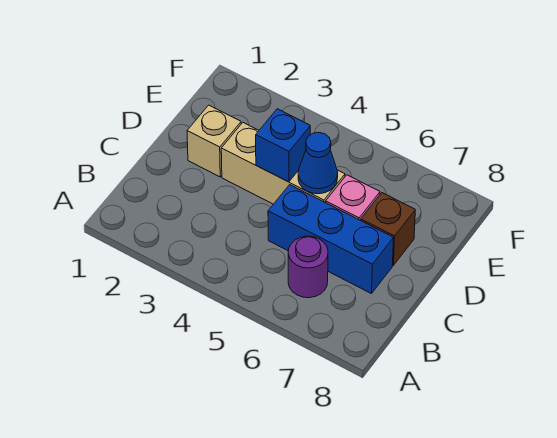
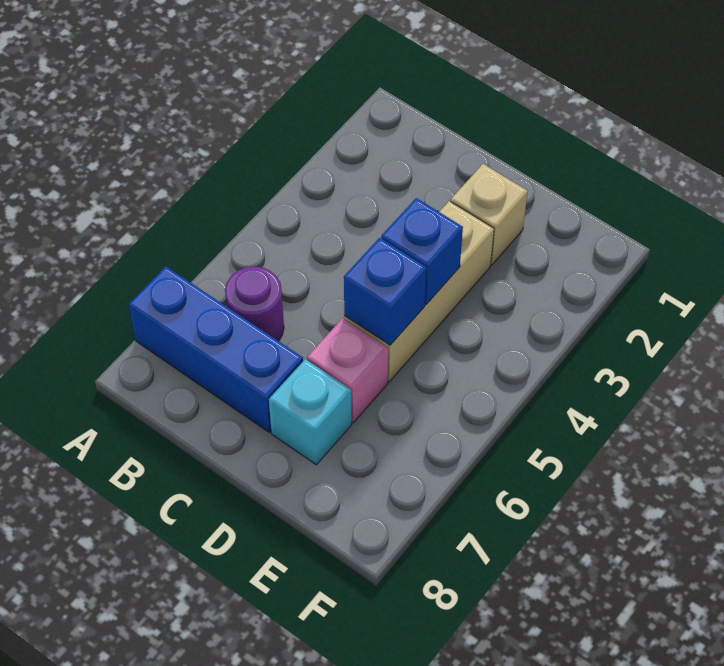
blue brick C5:C7 level 1 -> blue brick A7:C7 level 1
blue cone D5 level 2 -> blue brick D5 level 2
brown brick D7 level 1 -> cyan brick D7 level 1

